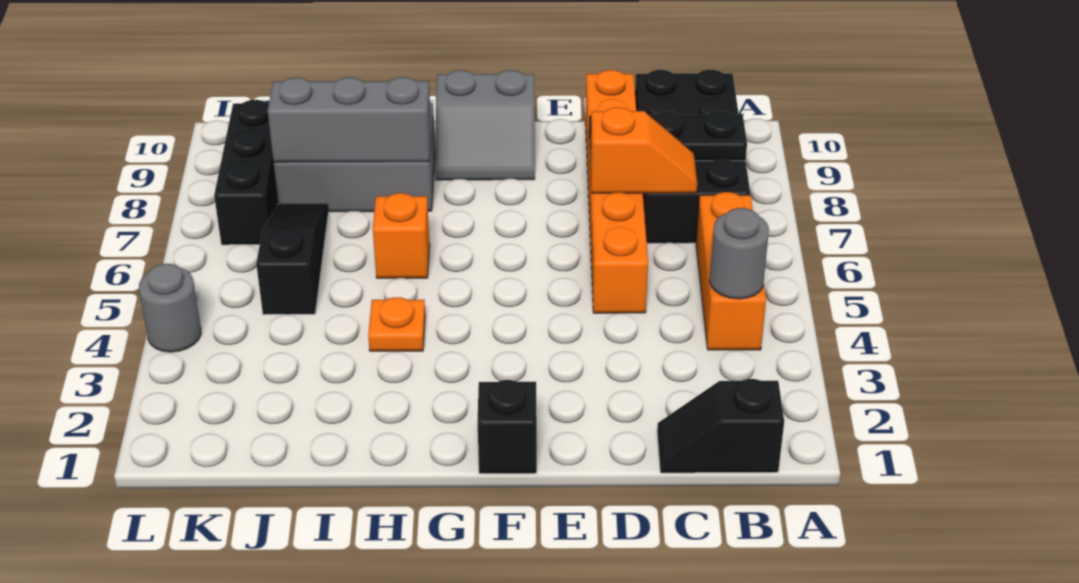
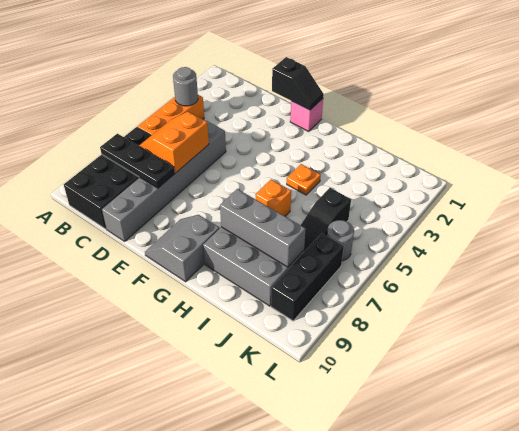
black slope B1:C1 level 1 top B -> black slope E1:F1 level 2 top E
orange slope C7:D7 level 2 top D -> orange slope C6:D7 level 2 top D
orange brick D5:D10 level 1 -> grey brick D5:D10 level 1
black brick F1 level 1 -> pink brick F1 level 1
grey slope F9:G10 level 1 top 10 -> grey slope F9:G10 level 1 top G
grey round brick L4 level 1 -> grey round brick K6 level 1

